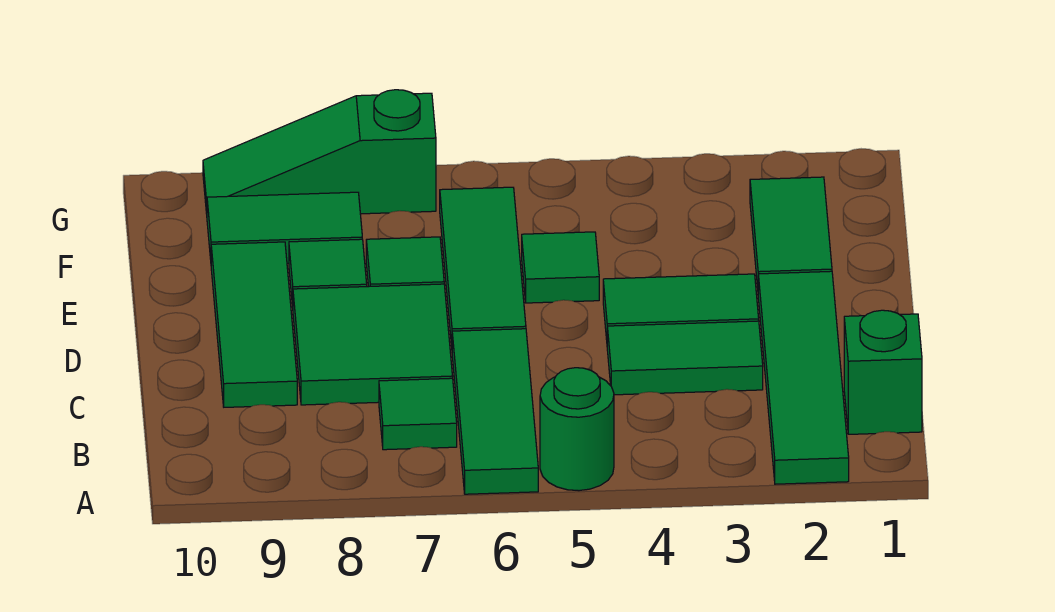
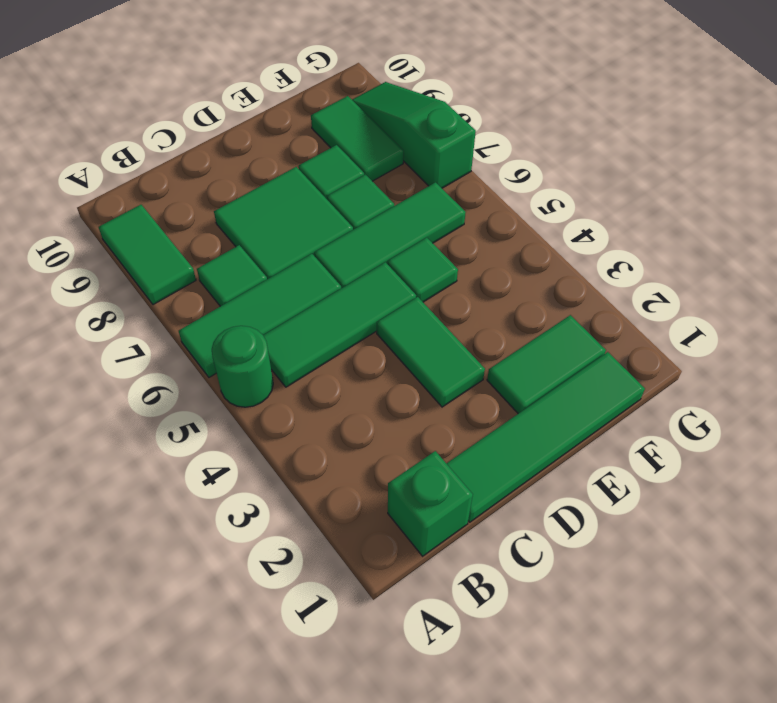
green tile A2:D2 level 1 -> green tile C1:F1 level 1
green tile C3:C4 level 1 -> green tile A8:A9 level 1
green tile C9:E9 level 1 -> green tile B5:D5 level 1

